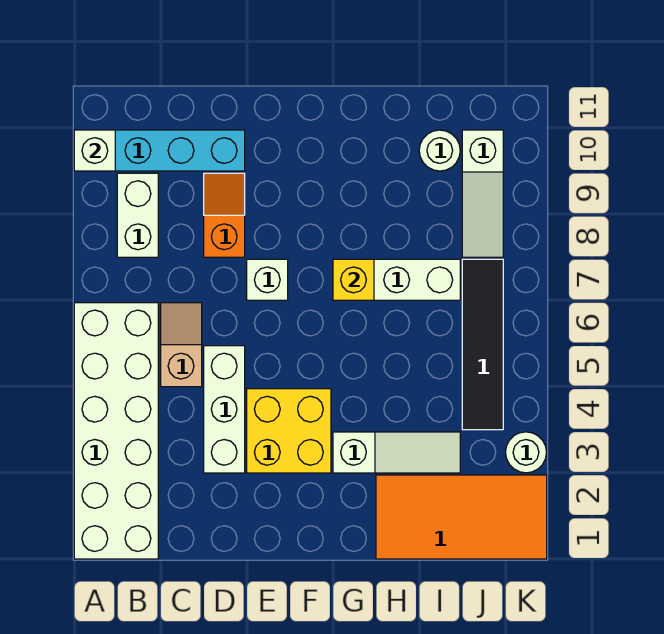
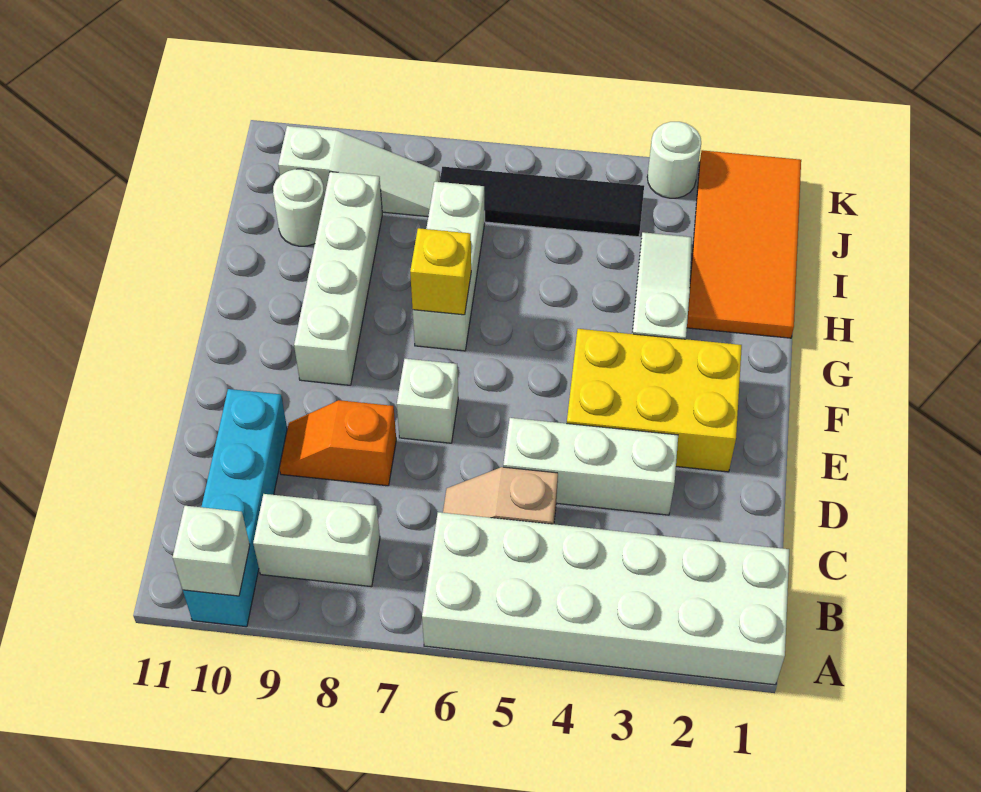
yellow brick E3:F4 level 1 -> yellow brick E2:F4 level 1
none -> white brick F9:I9 level 1

